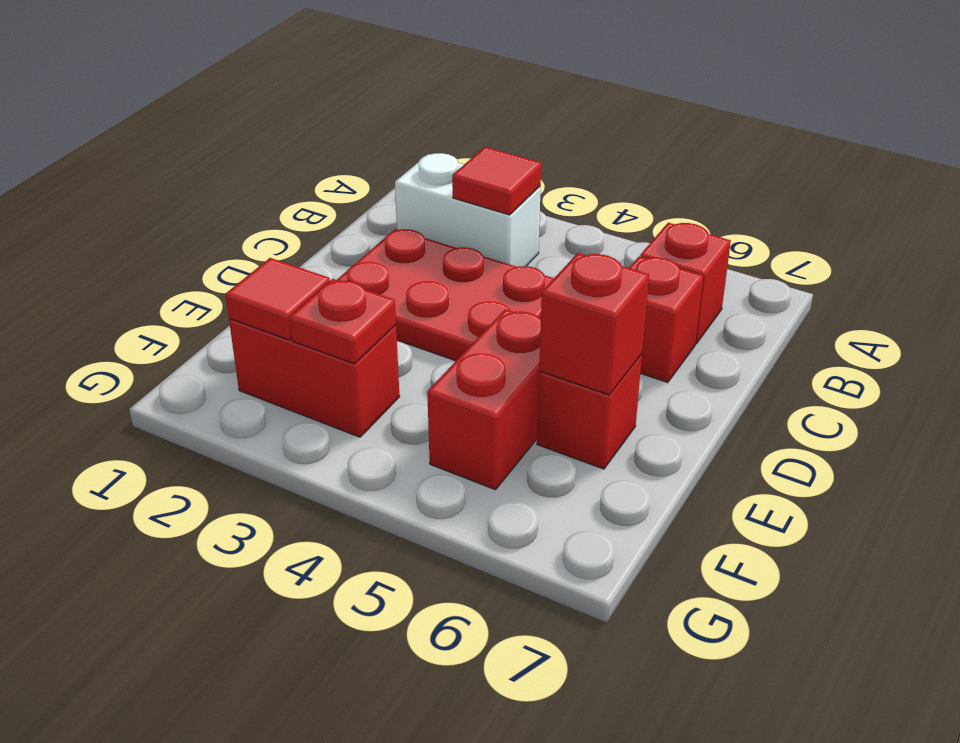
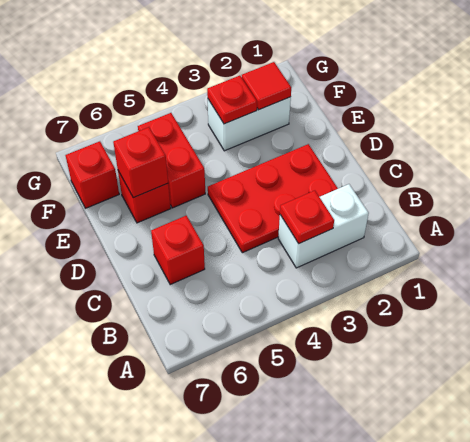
red tile B3 level 2 -> red plate B3 level 2
red brick B6 level 1 -> red brick F7 level 1
red brick F2:F3 level 1 -> white brick F2:F3 level 1

